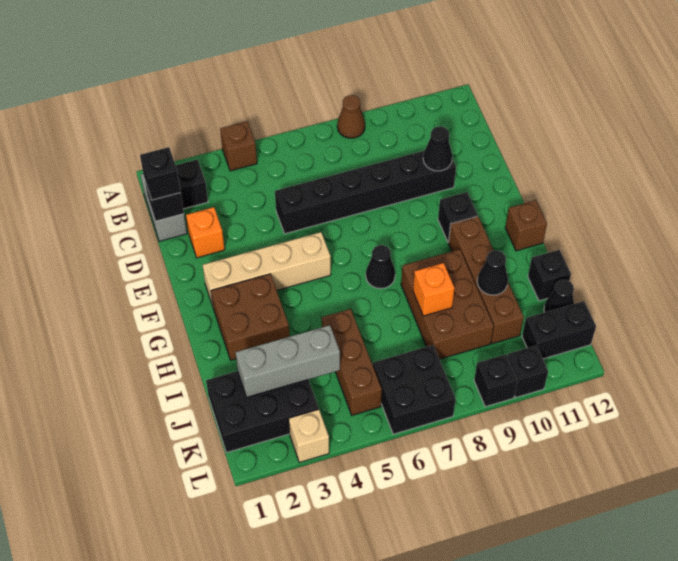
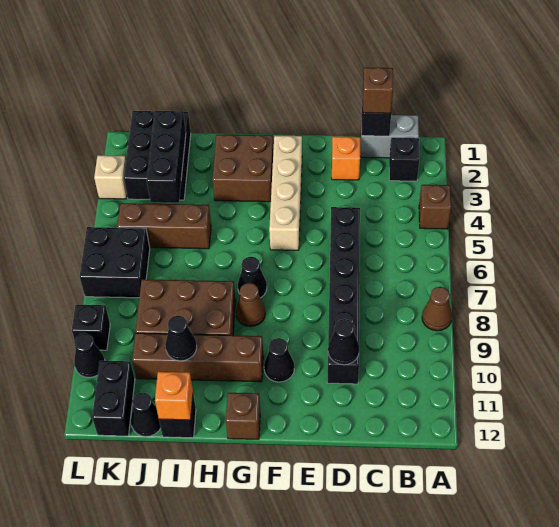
black brick C1 level 3 -> brown brick C1 level 3
black brick F10 level 1 -> black cone F10 level 1
none -> brown cone G8 level 1
orange brick I8 level 2 -> orange brick I12 level 2
grey brick J2:J4 level 2 -> black brick J2:J4 level 2
black brick L10 level 1 -> black cone L10 level 1

